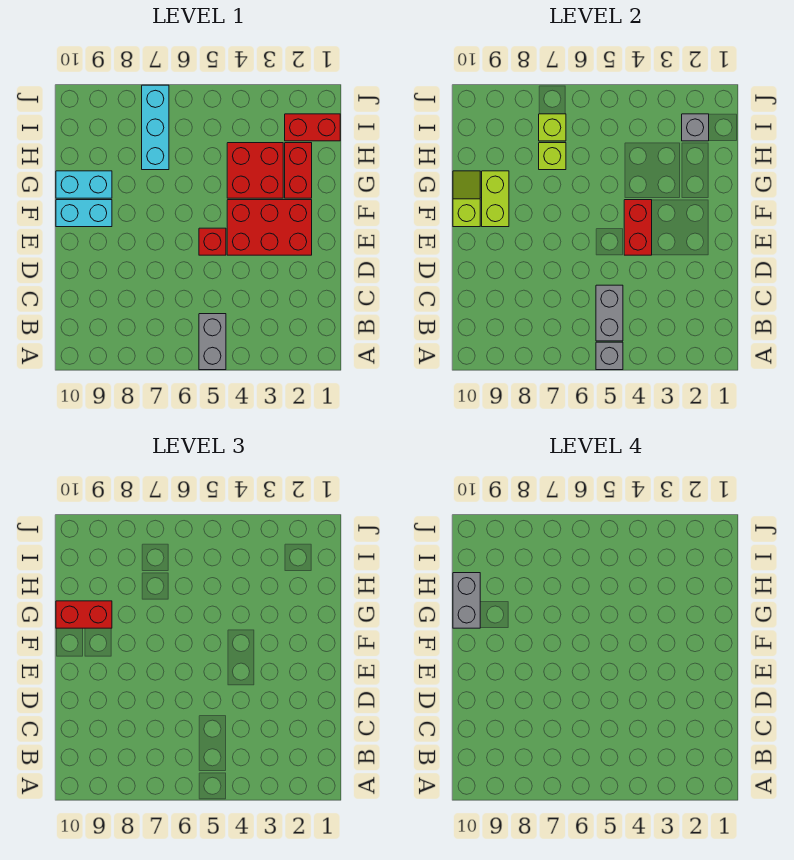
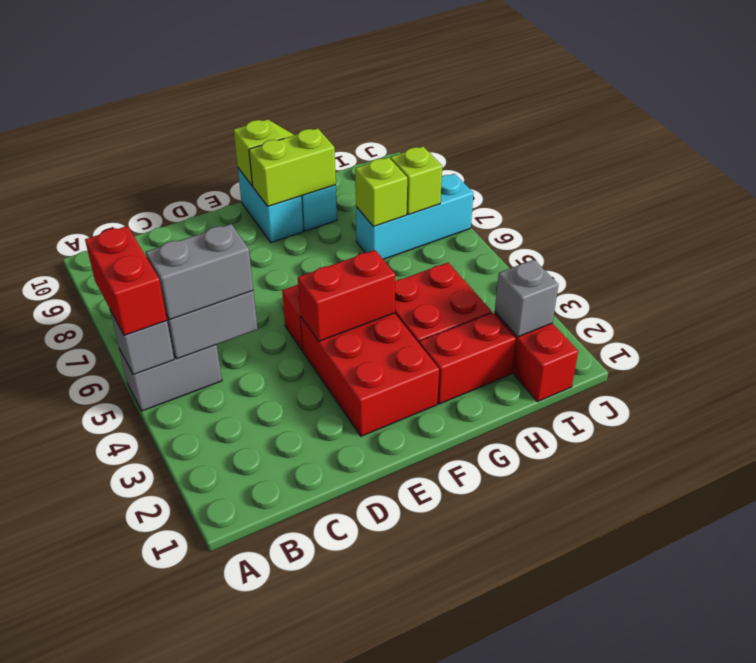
red brick G9:G10 level 3 -> red brick A5:A6 level 3
grey brick G10:H10 level 4 -> grey brick B5:C5 level 3

